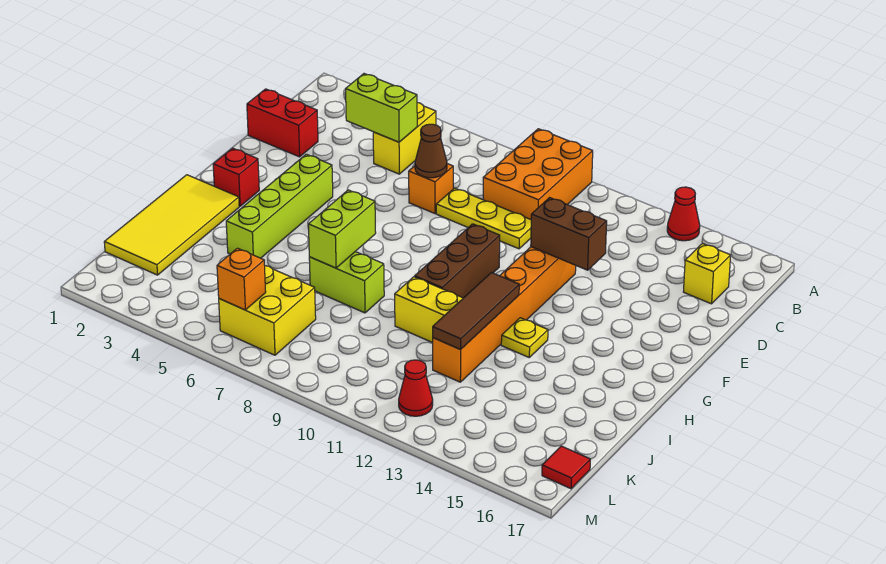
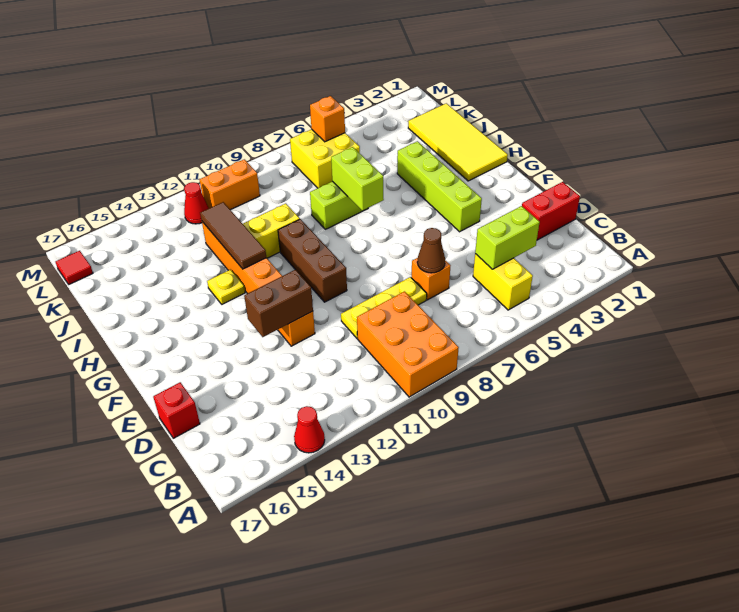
yellow brick C16 level 1 -> none
red brick G2 level 1 -> red brick D17 level 1
none -> orange brick L10:L11 level 1

